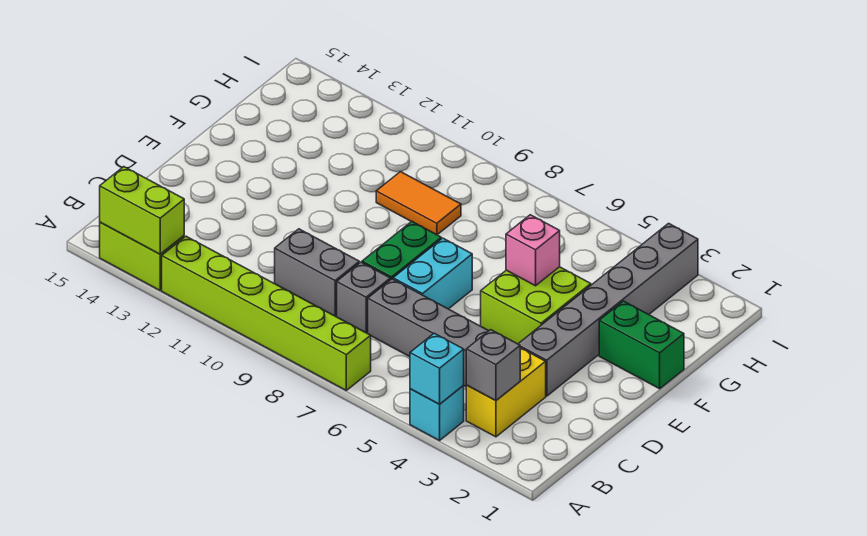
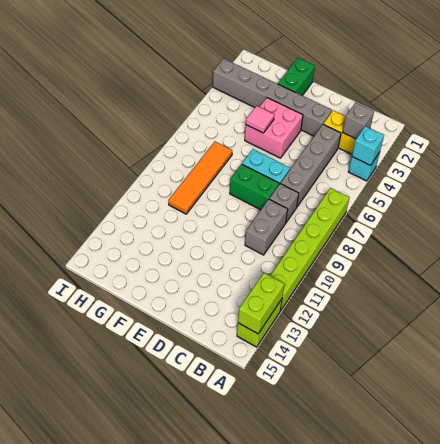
lime brick E4:F5 level 1 -> pink brick E4:F5 level 1
pink brick F5 level 2 -> pink tile F5 level 2
orange tile G9:G10 level 1 -> orange tile G7:G10 level 1

